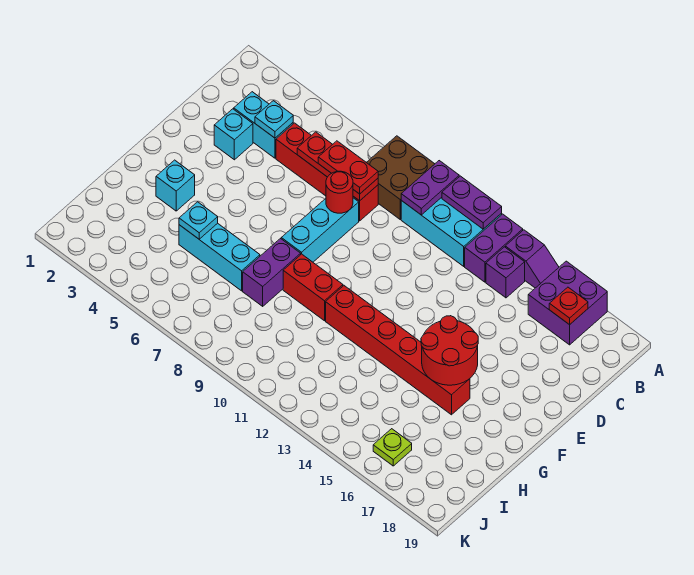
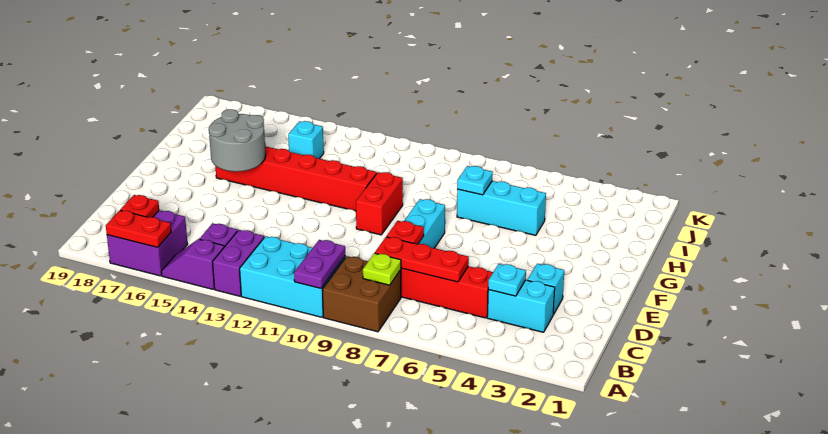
purple plate A11:A12 level 2 -> none
red plate C7:C8 level 3 -> red plate A16:A17 level 2
red round brick D8 level 2 -> red plate D8 level 2
red round brick F15:G16 level 2 -> grey round brick F15:G16 level 2
cyan brick G3 level 1 -> cyan brick I14 level 1
purple brick G8:H8 level 1 -> none
red brick G9:G10 level 1 -> red brick F10:G10 level 1
cyan plate H5 level 2 -> cyan plate H7 level 2
lime plate J16 level 1 -> lime plate B8 level 2

